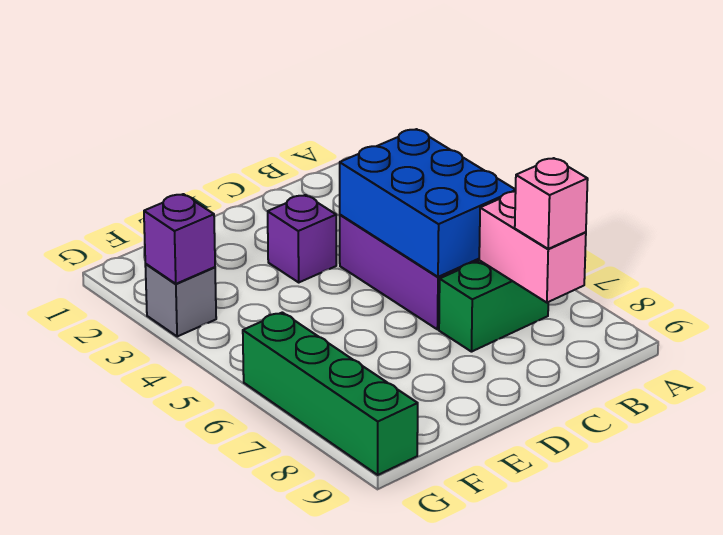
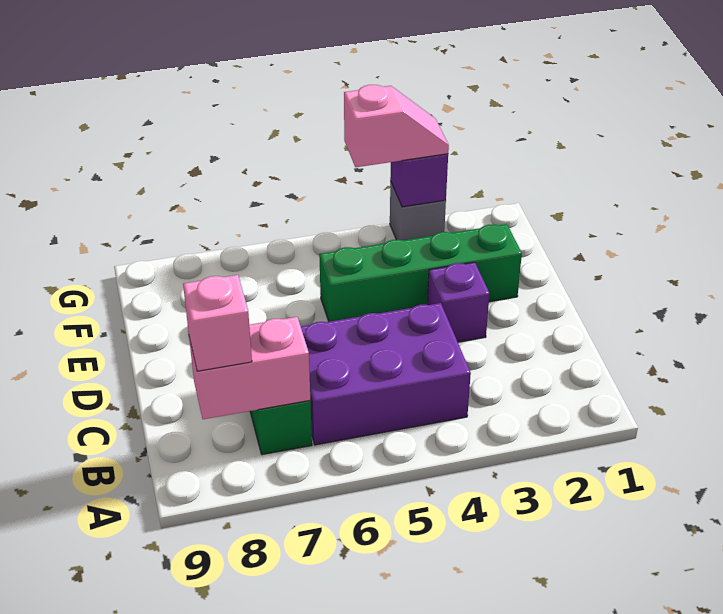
blue brick B4:C6 level 2 -> none
none -> pink slope G3:G4 level 3 top 4
green brick G6:G9 level 1 -> green brick E2:E5 level 1

